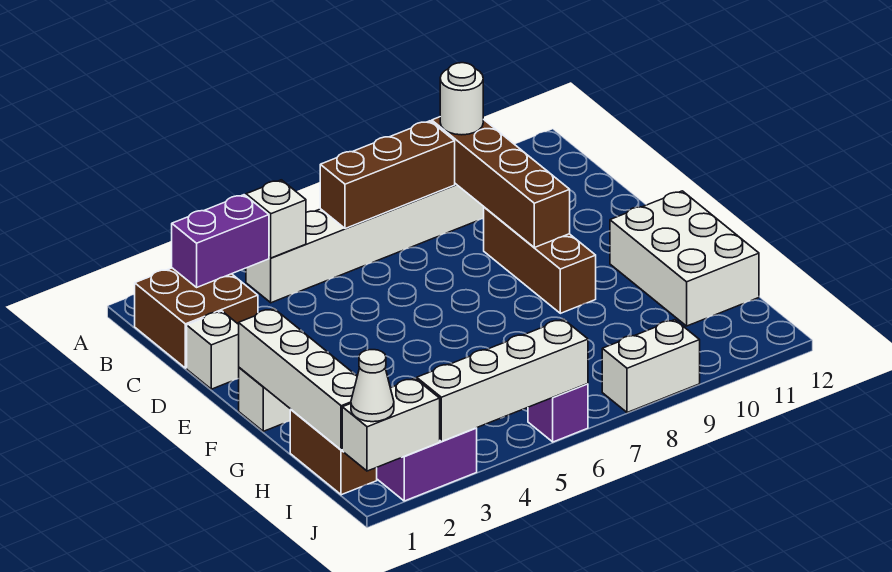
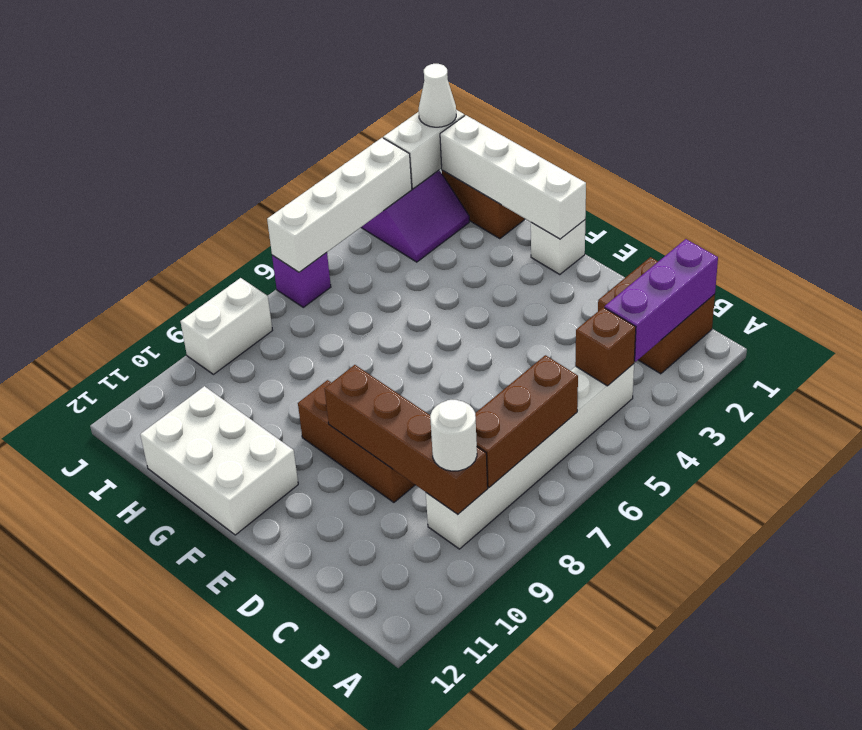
purple brick B2:B3 level 2 -> purple brick B1:B3 level 2
white brick B4 level 2 -> brown brick B4 level 2
white brick D1 level 1 -> none

